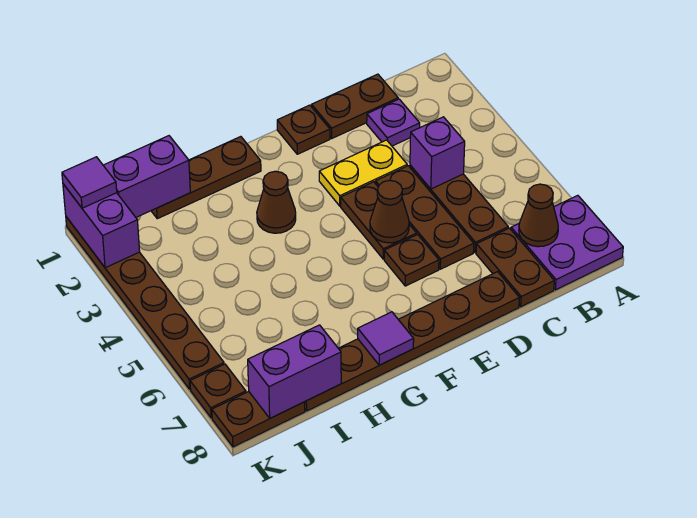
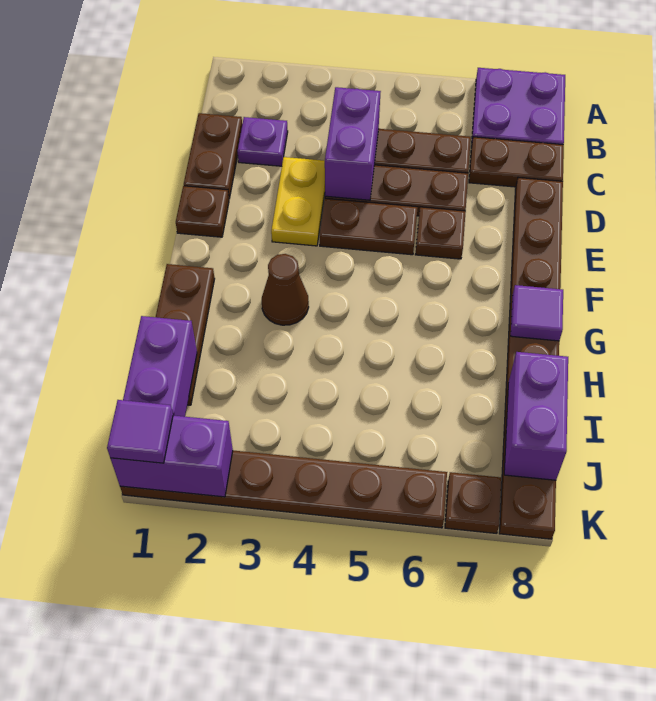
brown cone B7 level 2 -> none
purple brick C4 level 2 -> purple brick C4:D4 level 2
brown cone E5 level 2 -> none

